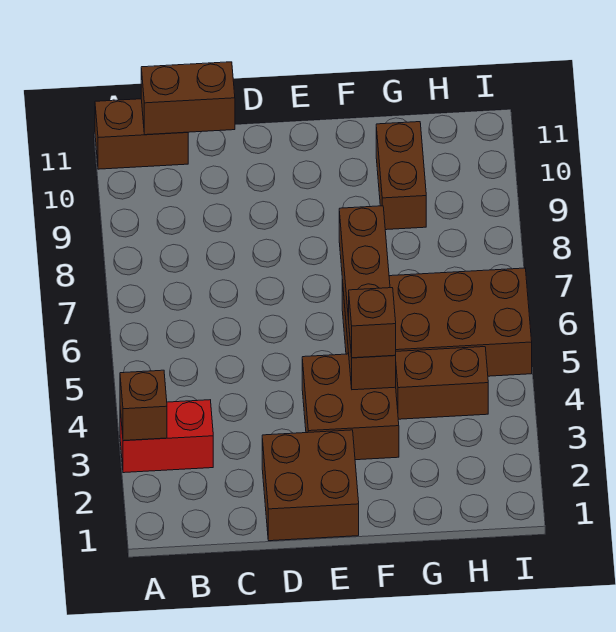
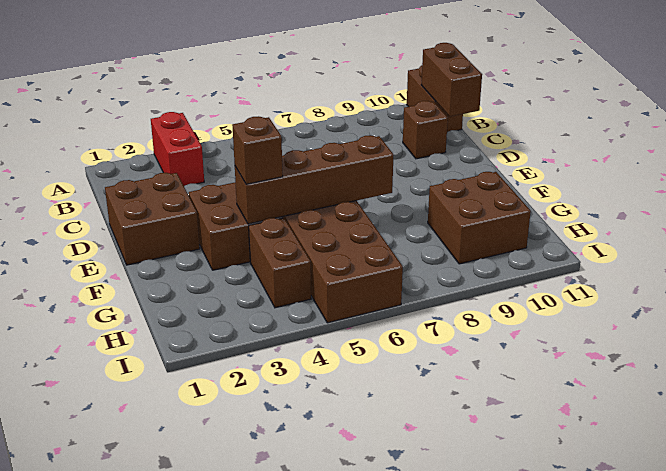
brown brick A3 level 2 -> brown brick C10 level 1
brown brick G9:G10 level 1 -> brown brick G9:H10 level 1

